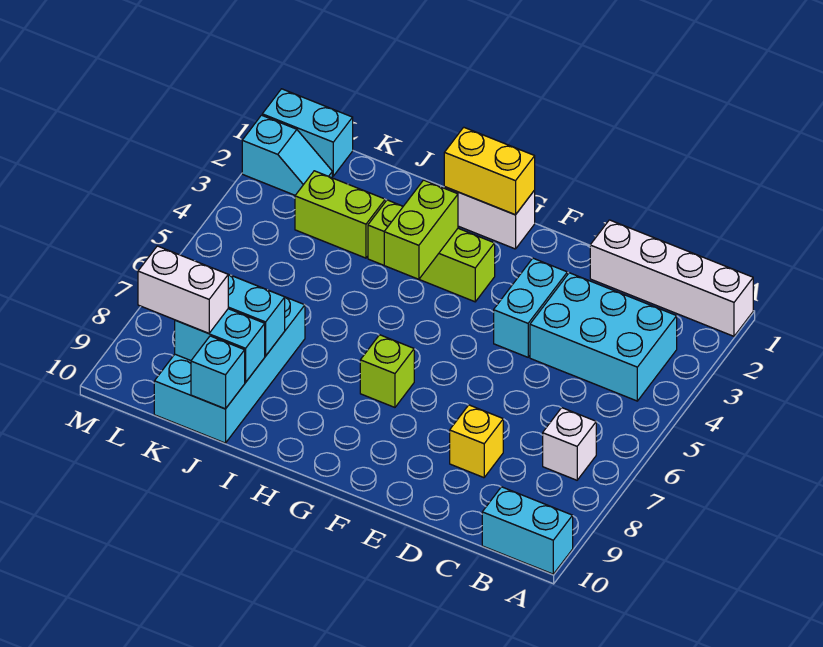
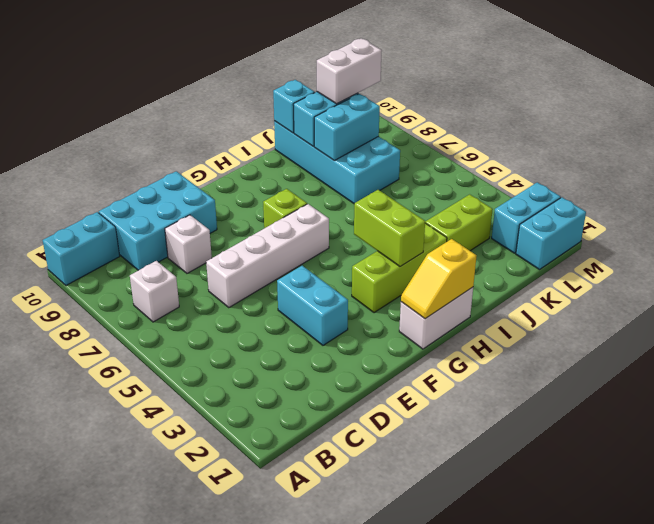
white brick A1:D1 level 1 -> white brick D6:G6 level 1
cyan brick B3:D4 level 1 -> cyan brick C9:E10 level 1
yellow brick D8 level 1 -> white brick D8 level 1
yellow brick G1:H1 level 2 -> yellow slope G1:H1 level 2 top H
cyan slope L2:M2 level 1 top M -> cyan brick L2:M2 level 1

